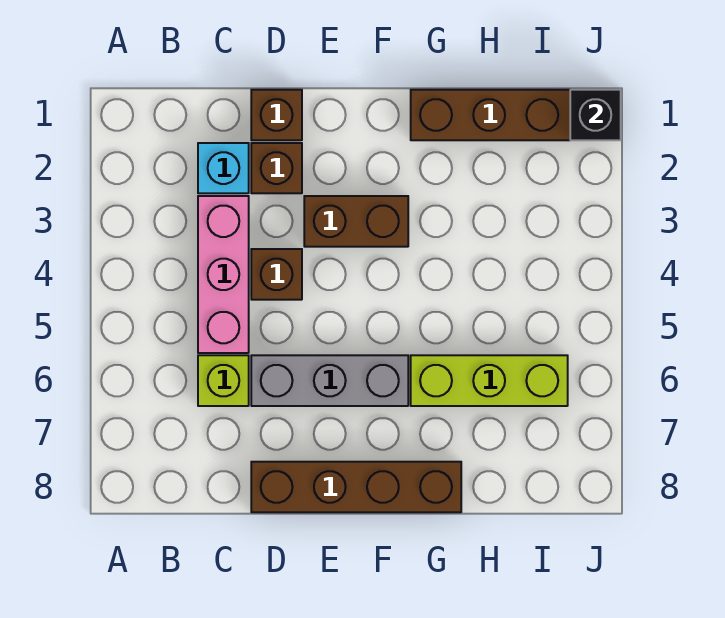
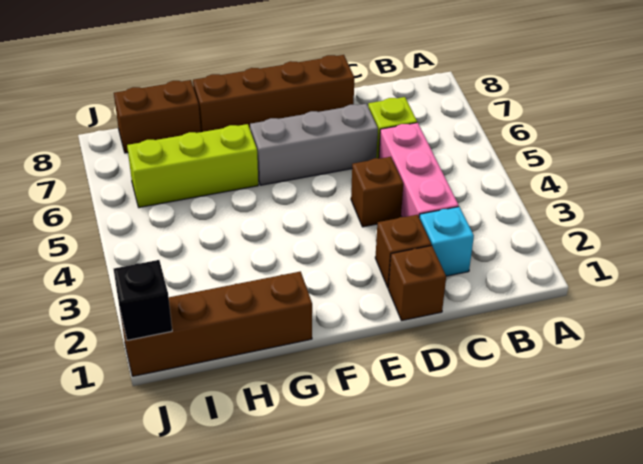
brown brick E3:F3 level 1 -> brown brick H8:I8 level 1

